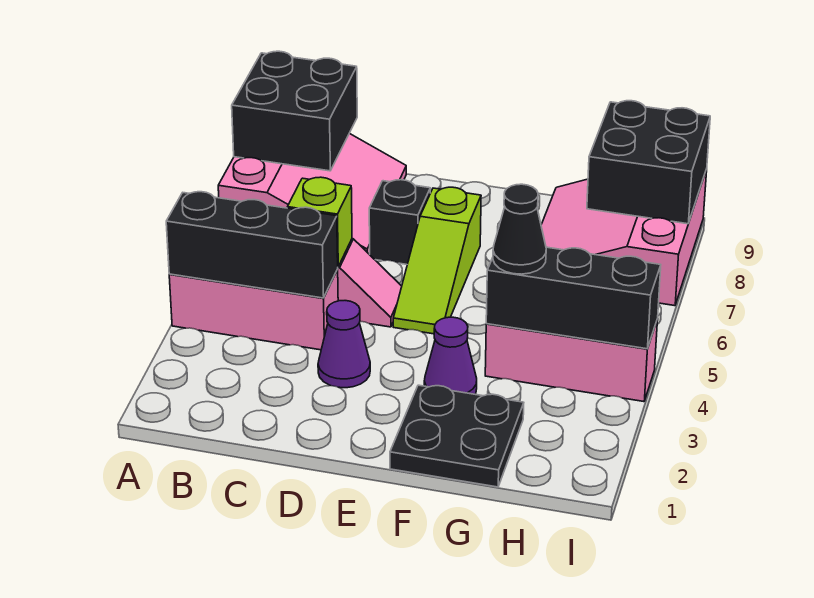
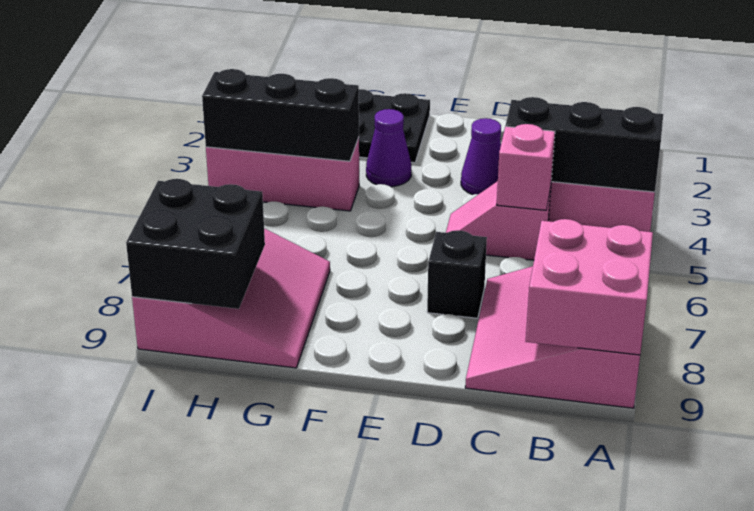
black brick A8:B9 level 2 -> pink brick A8:B9 level 2
lime brick C5 level 2 -> pink brick C5 level 2
lime slope E5:E7 level 1 top 7 -> none
black cone G4 level 3 -> none

